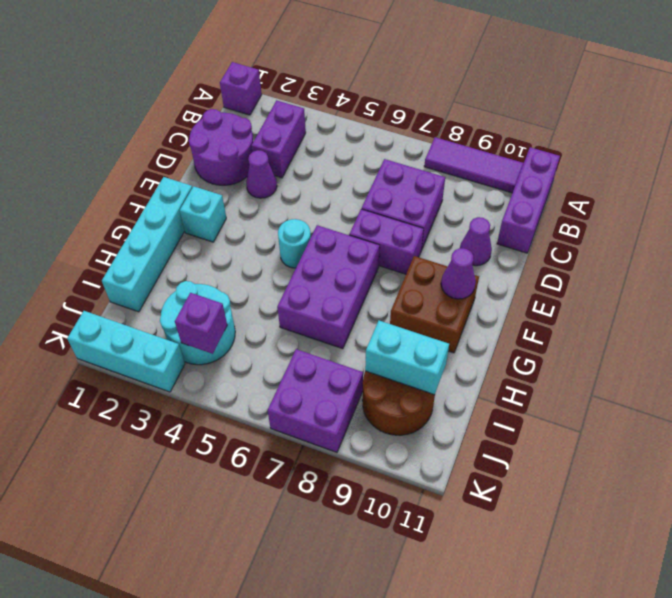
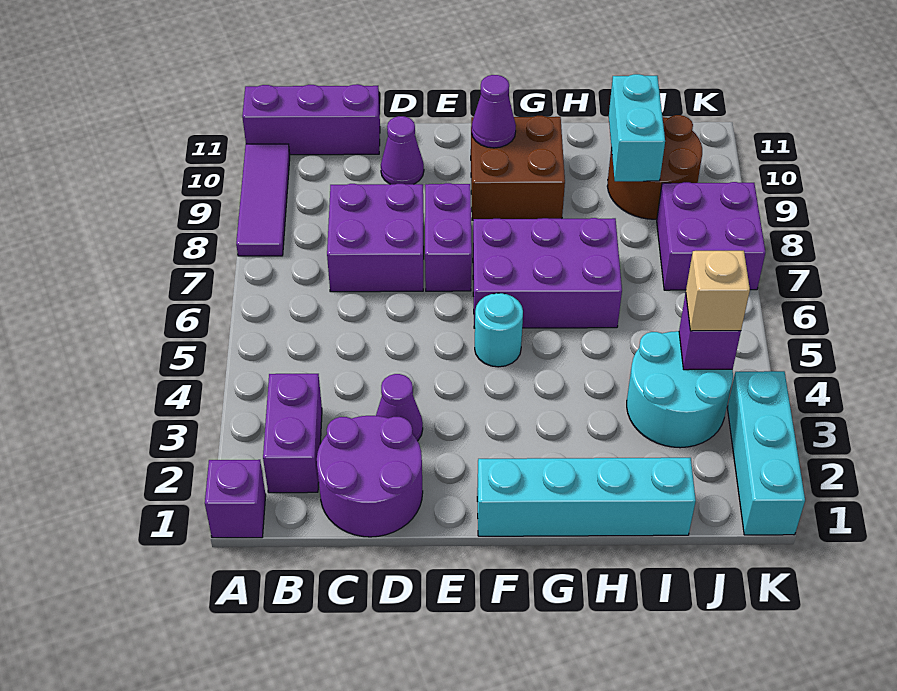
purple brick B3:C3 level 1 -> purple brick B2:B3 level 1
cyan brick F2 level 1 -> none
none -> tan brick J4 level 3

